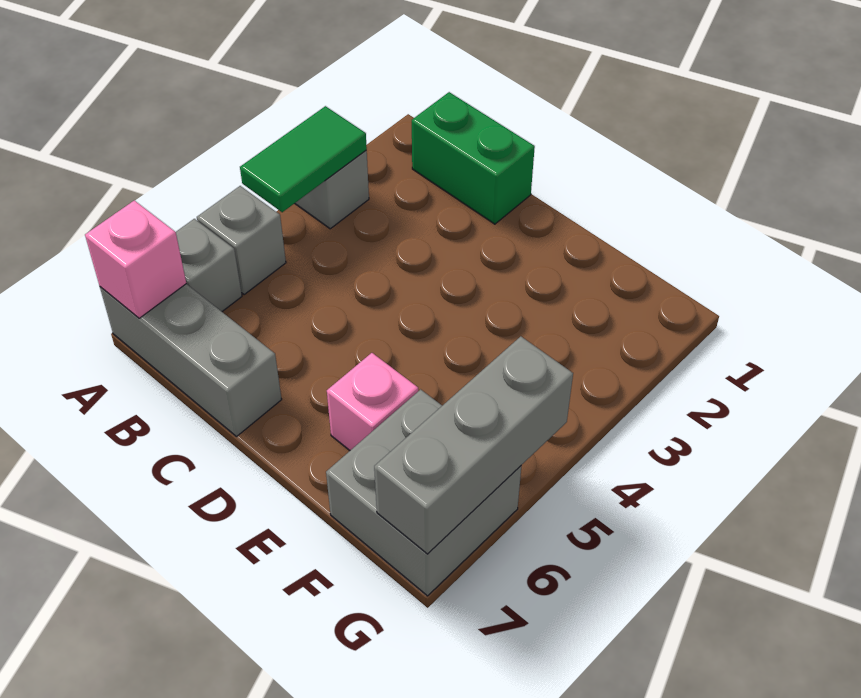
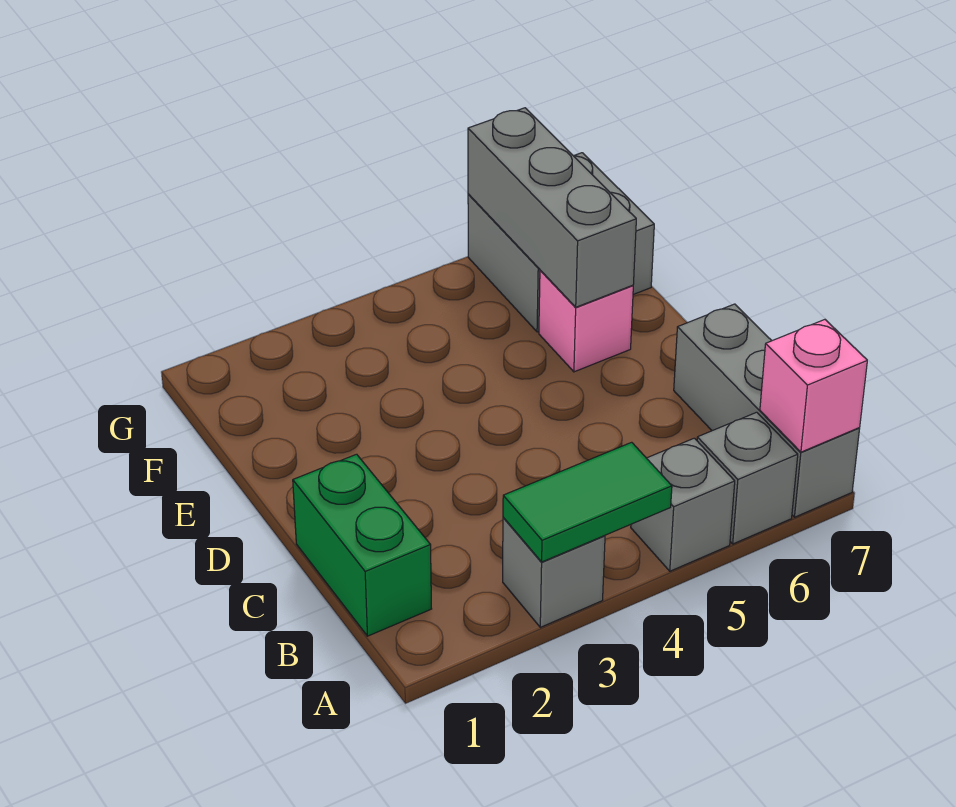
grey brick G5:G7 level 2 -> grey brick E6:G6 level 2

